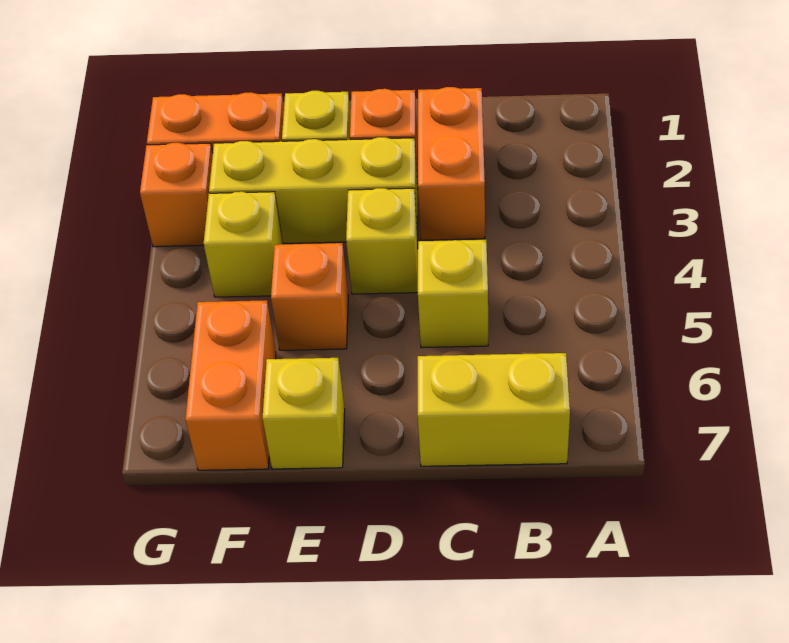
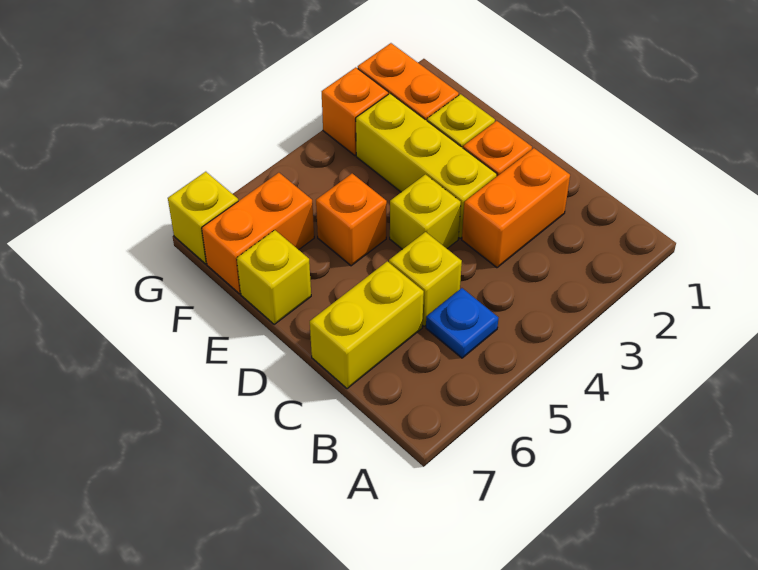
none -> blue plate B5 level 1
yellow brick B7:C7 level 1 -> yellow brick C6:C7 level 1
yellow brick F4 level 1 -> yellow brick G7 level 1

